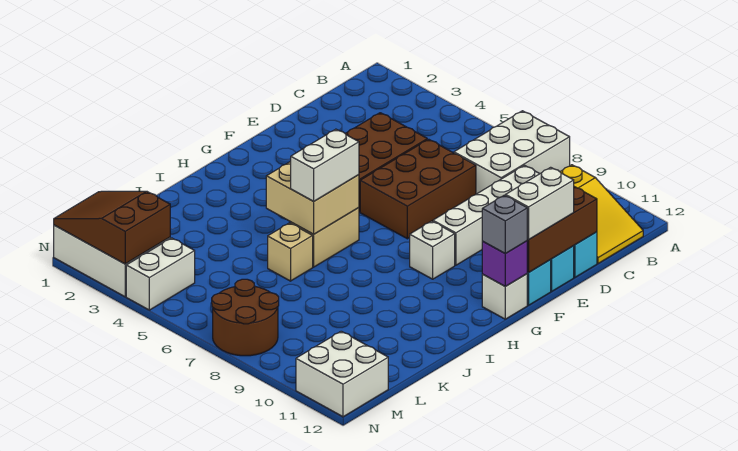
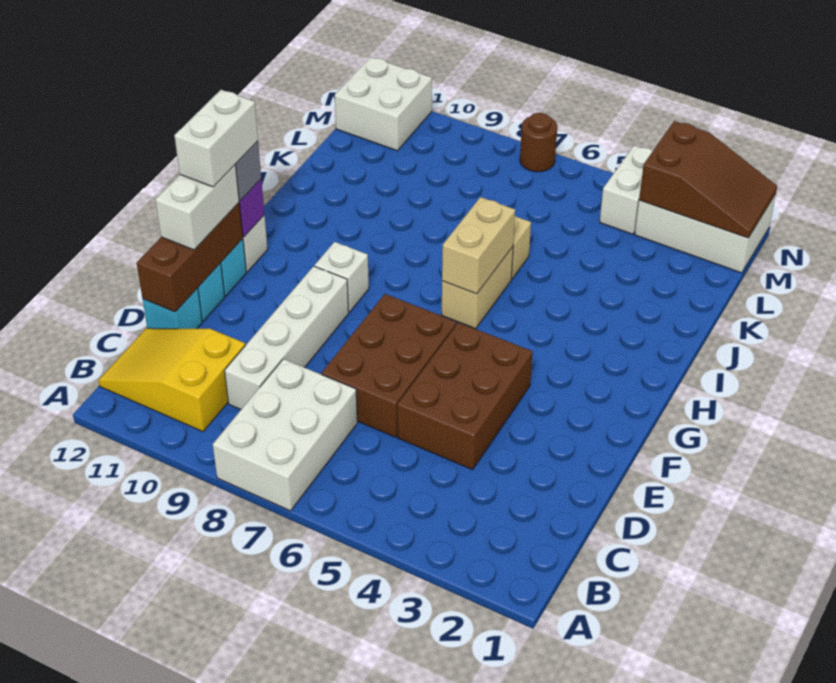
tan brick H5:I6 level 2 -> tan brick H6:I6 level 2
white brick H6:I6 level 3 -> white brick F12:G12 level 4
brown round brick M7:N8 level 1 -> brown round brick N7 level 1

